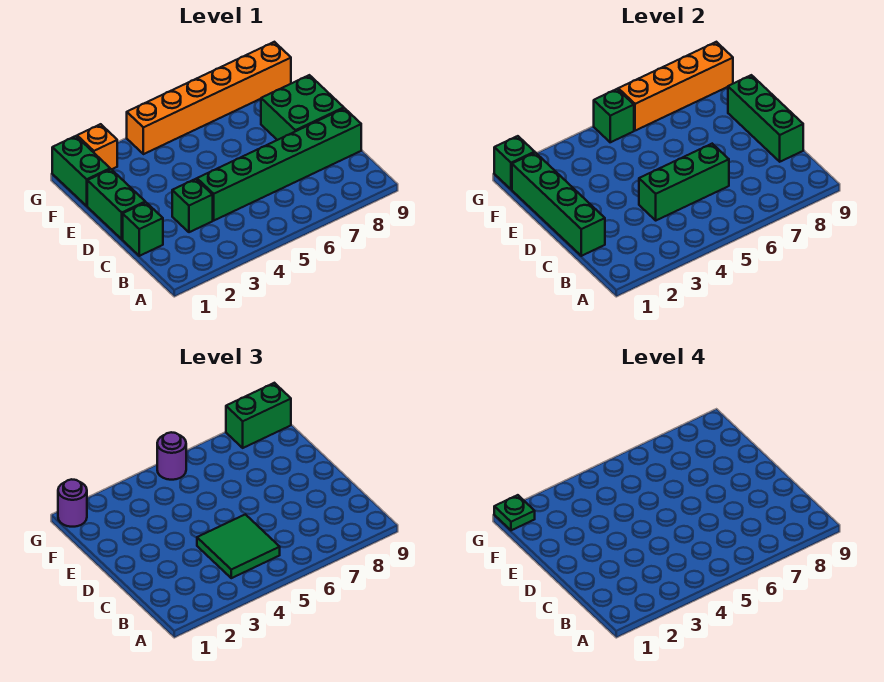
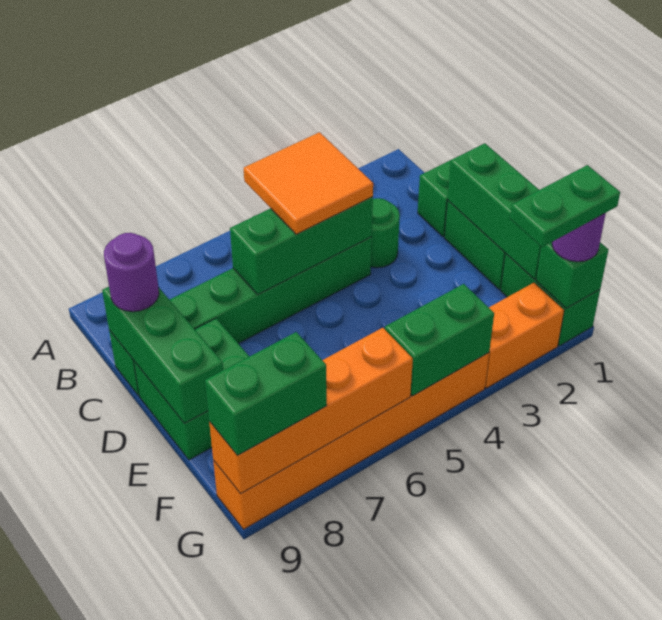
green tile B4:C5 level 3 -> orange tile B4:C5 level 3
green brick C1:F1 level 2 -> green brick D1:F1 level 2
green brick C3 level 1 -> green round brick C3 level 1
green plate G1 level 4 -> green plate G1:G2 level 4
orange brick G2 level 1 -> orange brick G2:G3 level 1
green brick G5 level 2 -> green brick G4:G5 level 2
purple round brick G5 level 3 -> purple round brick C9 level 3

